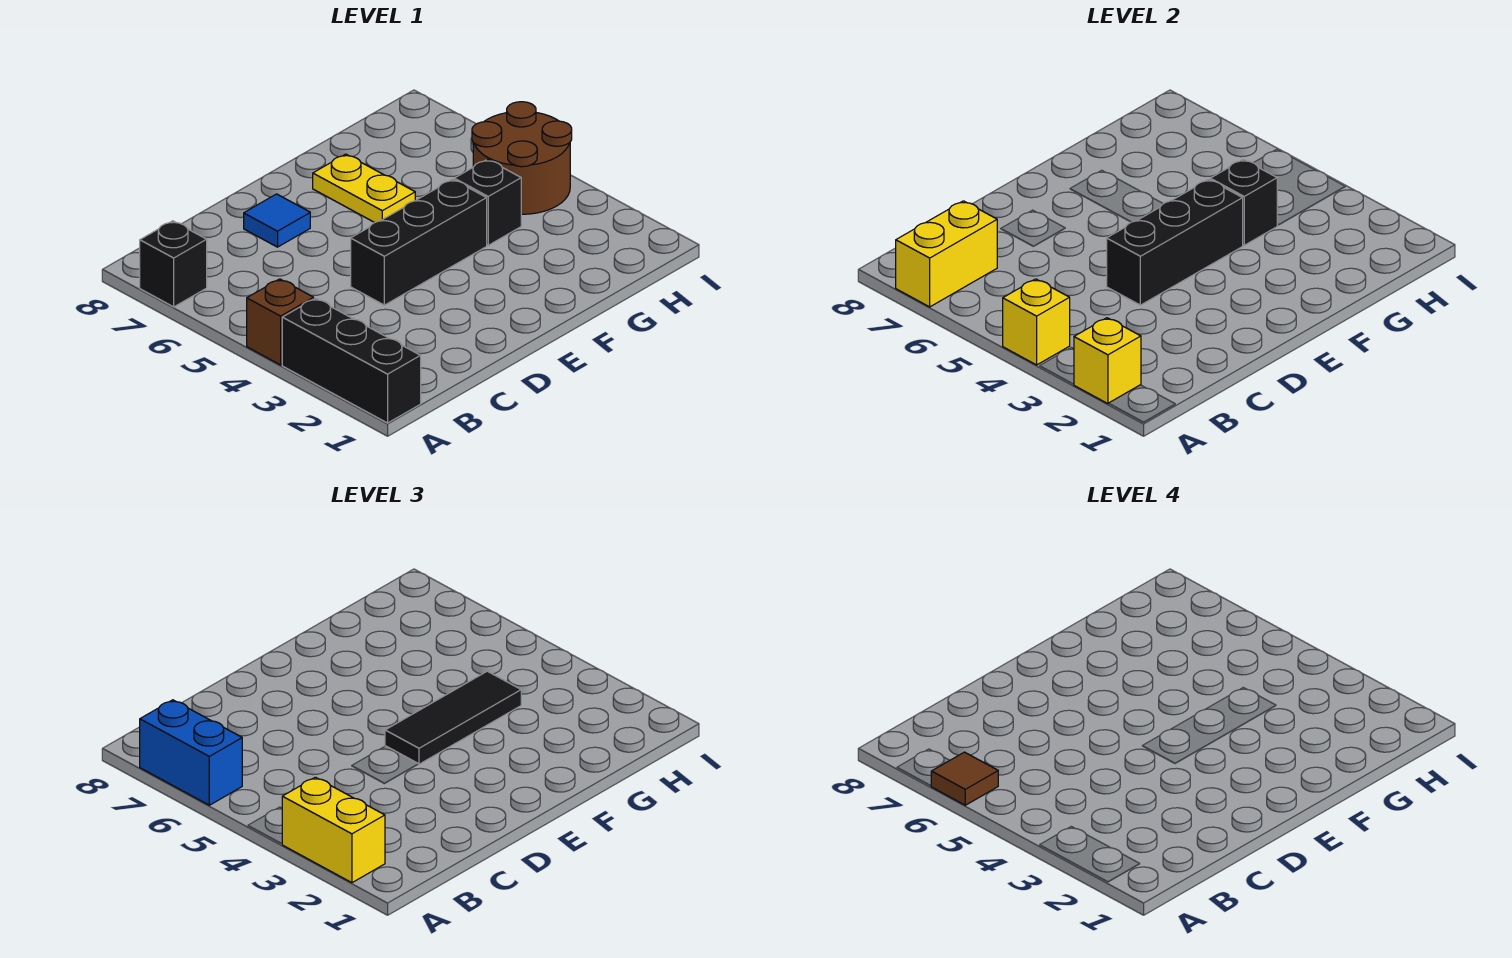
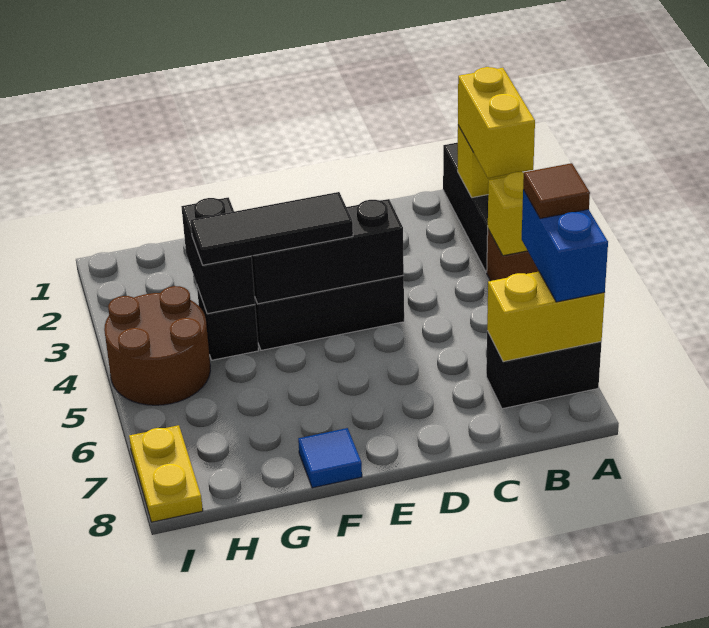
black brick A7 level 1 -> black brick A7:B7 level 1
blue tile D7 level 1 -> blue tile F8 level 1
yellow plate F6:F7 level 1 -> yellow plate I7:I8 level 1
black brick G4 level 2 -> black brick G3:G4 level 2

